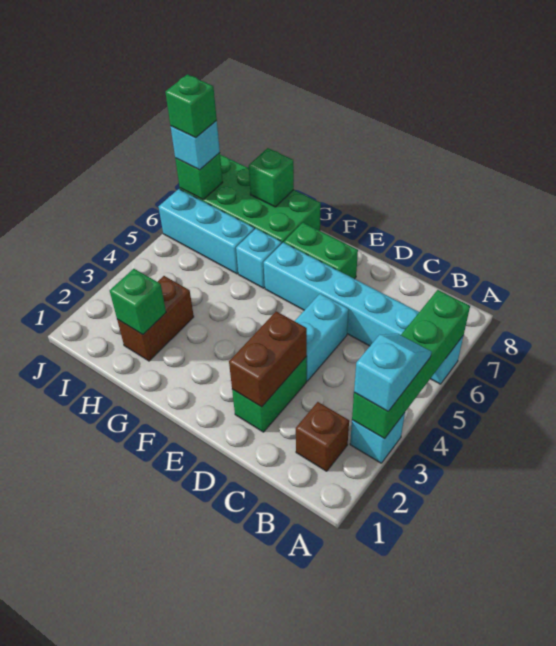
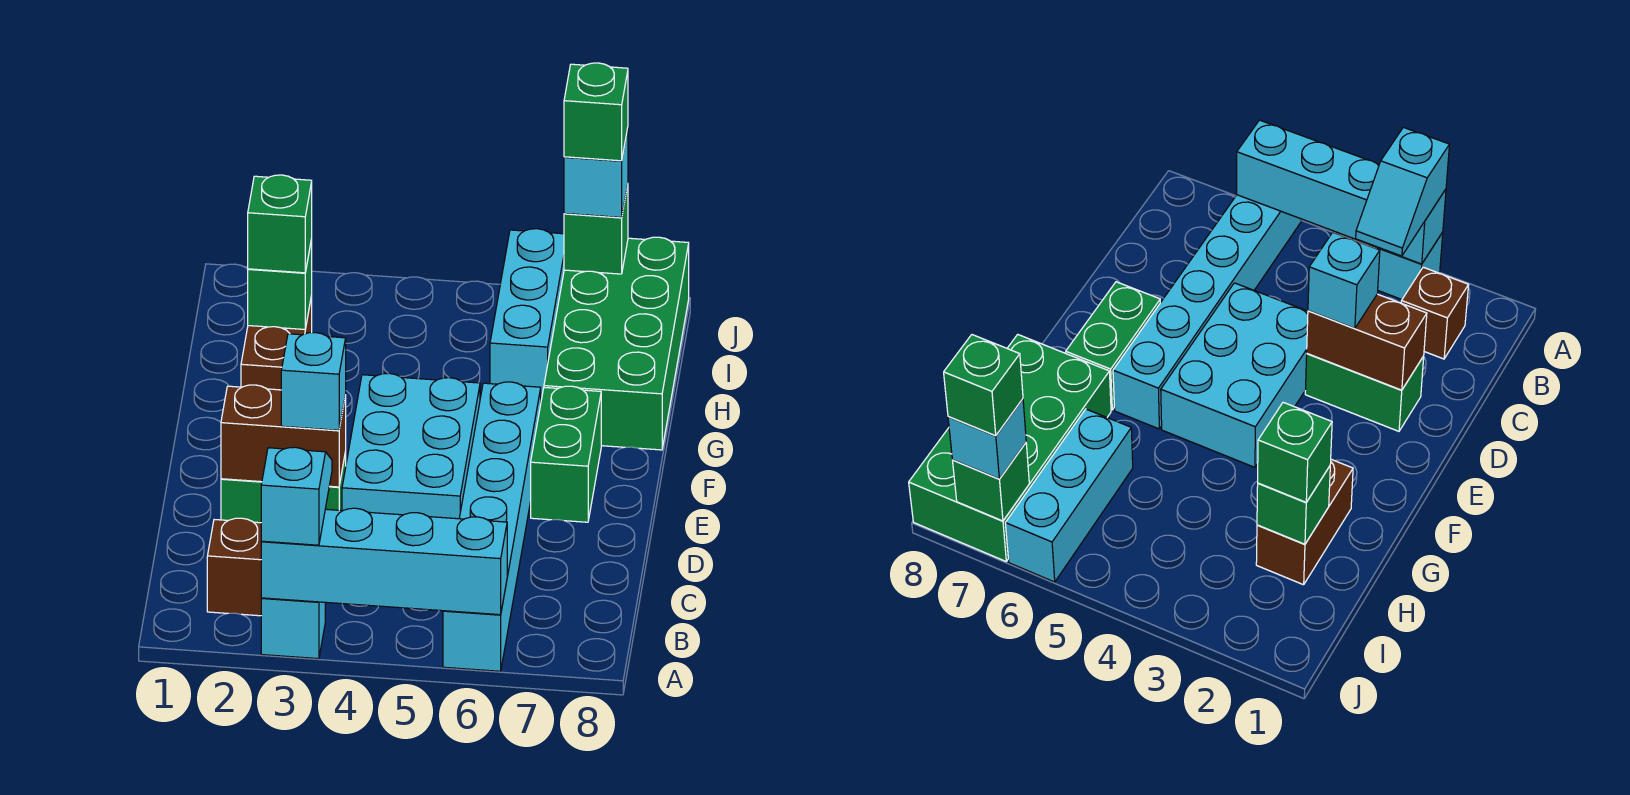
green brick A3:A6 level 2 -> cyan brick A3:A6 level 2
cyan slope A3:A4 level 3 top 3 -> cyan slope A3:B3 level 3 top A
cyan brick D4:D5 level 1 -> cyan brick D4:F5 level 1
cyan brick G6 level 1 -> cyan brick D3 level 3
brown brick H2:H3 level 1 -> brown brick G2:H2 level 1
green brick H8 level 2 -> green brick H2 level 3

